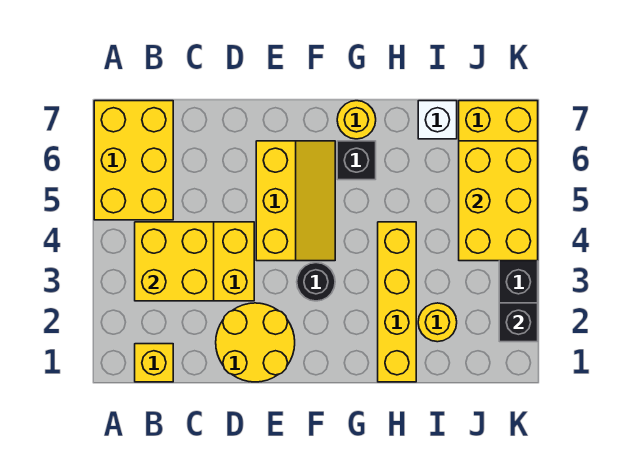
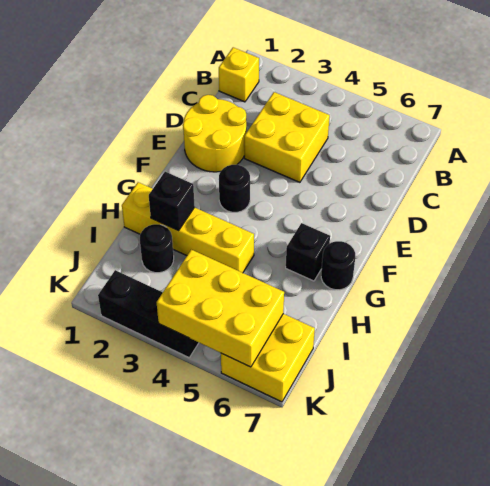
yellow brick A5:B7 level 1 -> none
yellow brick B3:C4 level 2 -> none
yellow slope E4:F6 level 1 top E -> none
yellow round brick G7 level 1 -> black round brick G7 level 1
yellow round brick I2 level 1 -> black round brick I2 level 1
white brick I7 level 1 -> none
black brick K2 level 2 -> black brick H2 level 2

